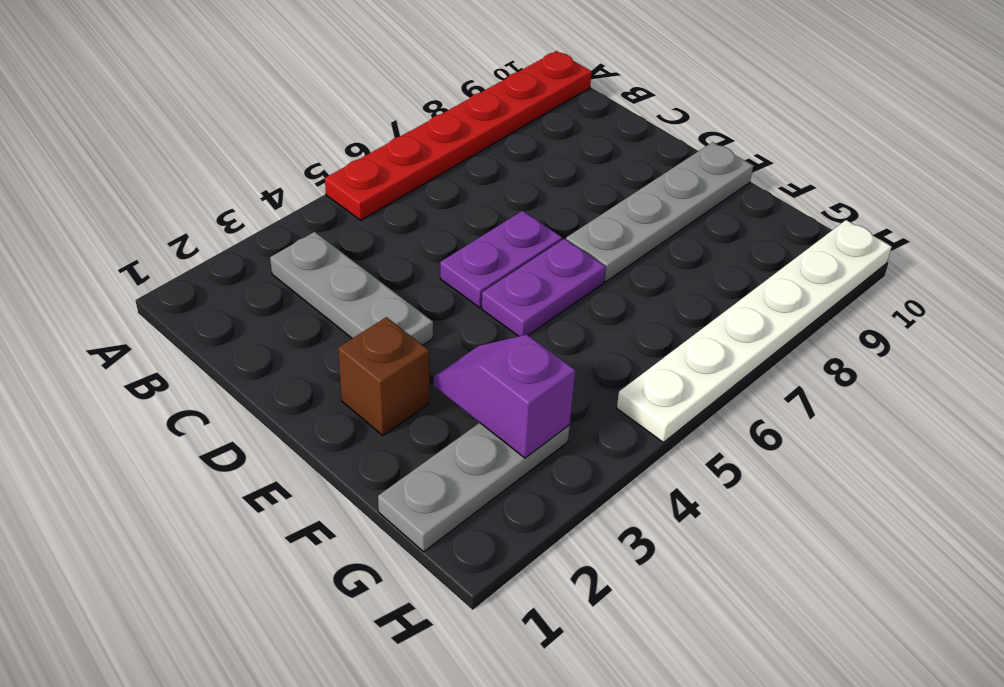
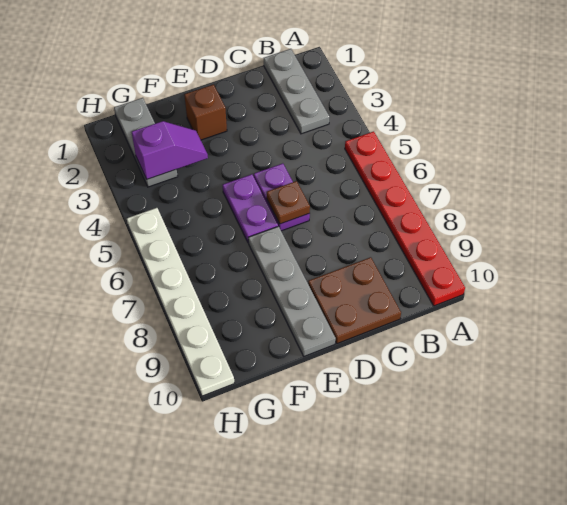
grey plate B3:D3 level 1 -> grey plate B1:B3 level 1
none -> brown plate C9:D10 level 1
none -> brown plate D6 level 2

